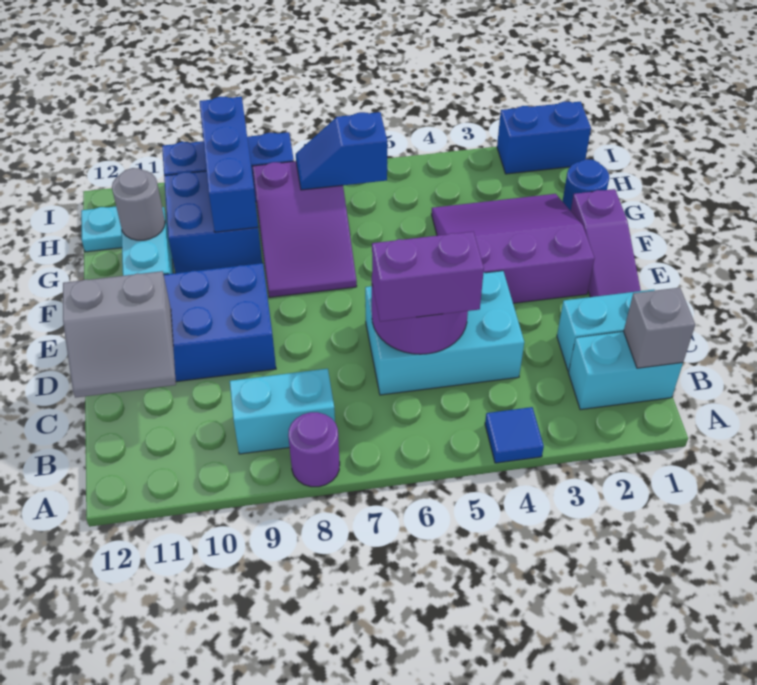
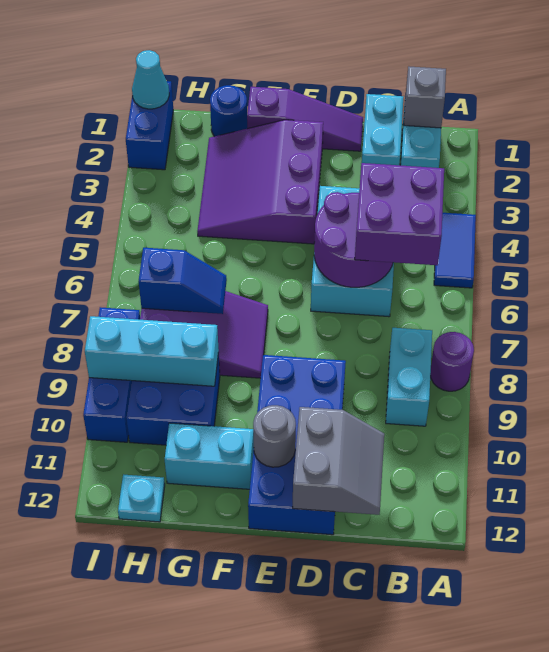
blue tile A4 level 1 -> blue tile A4:A5 level 1
purple brick C5:C6 level 3 -> purple brick B5:C6 level 3
blue brick G9:I9 level 2 -> cyan brick G9:I9 level 2
grey round brick G11 level 2 -> grey round brick E11 level 2
blue slope H6:H7 level 2 top 6 -> blue slope G7:H7 level 2 top H
none -> cyan cone I1 level 2

